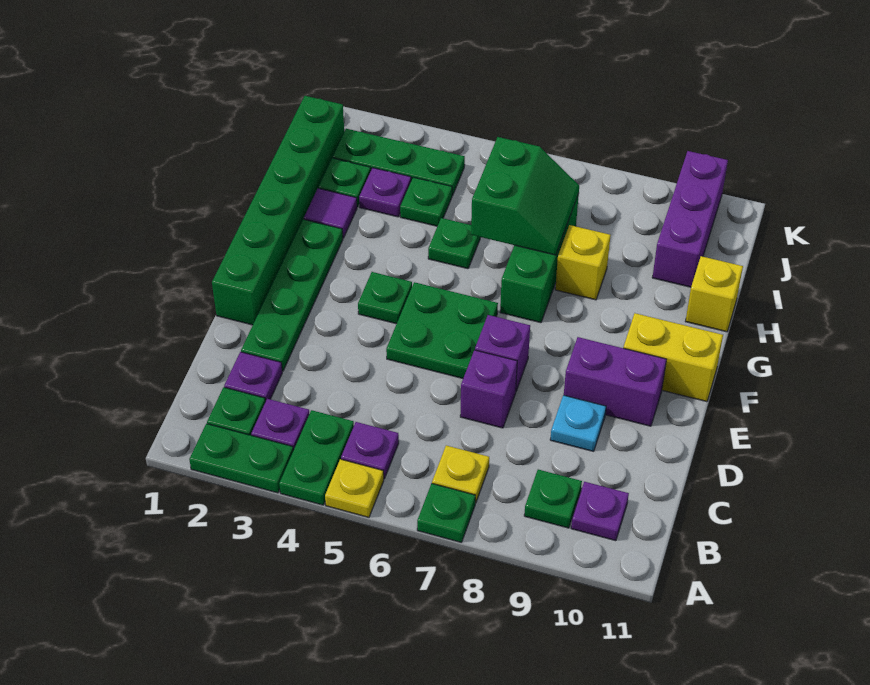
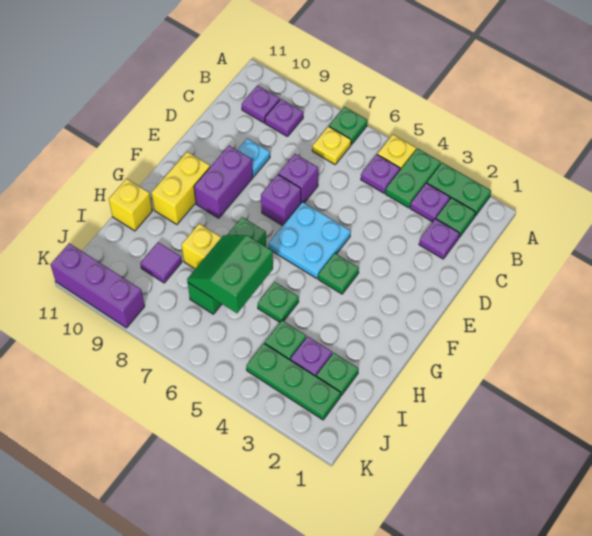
green plate B9 level 1 -> purple plate B9 level 1
green plate D2:G2 level 1 -> none
green brick E1:J1 level 1 -> none
green plate E5:F6 level 1 -> cyan plate E5:F6 level 1
purple brick E9:E10 level 1 -> purple brick E9:F9 level 1
yellow brick F10:F11 level 1 -> yellow brick F10:G10 level 1
purple tile H2 level 1 -> purple tile I9 level 1
purple brick I10:K10 level 1 -> purple brick K9:K11 level 1

